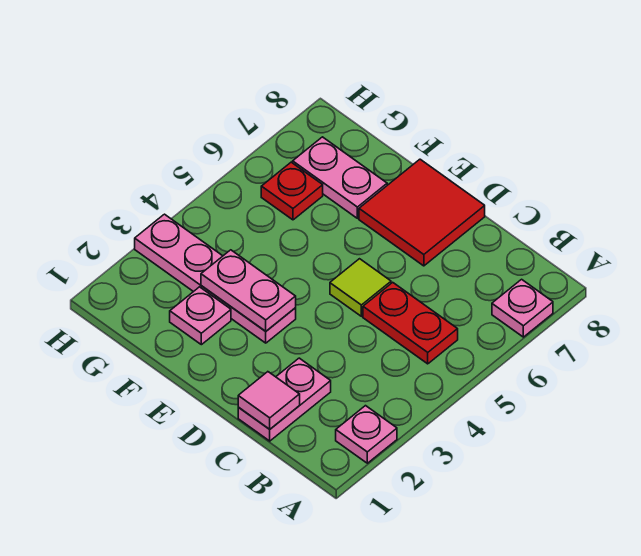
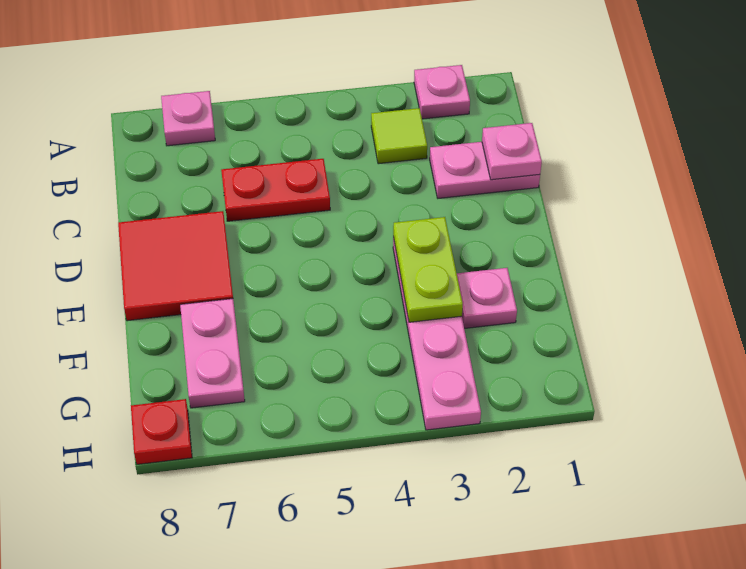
red plate B5:C5 level 1 -> red plate C5:C6 level 1
pink tile C1 level 2 -> pink plate C1 level 2
lime tile D5 level 1 -> lime tile B3 level 1
pink plate E3:F3 level 2 -> lime plate E3:F3 level 2
red plate G6 level 1 -> red plate H8 level 1

